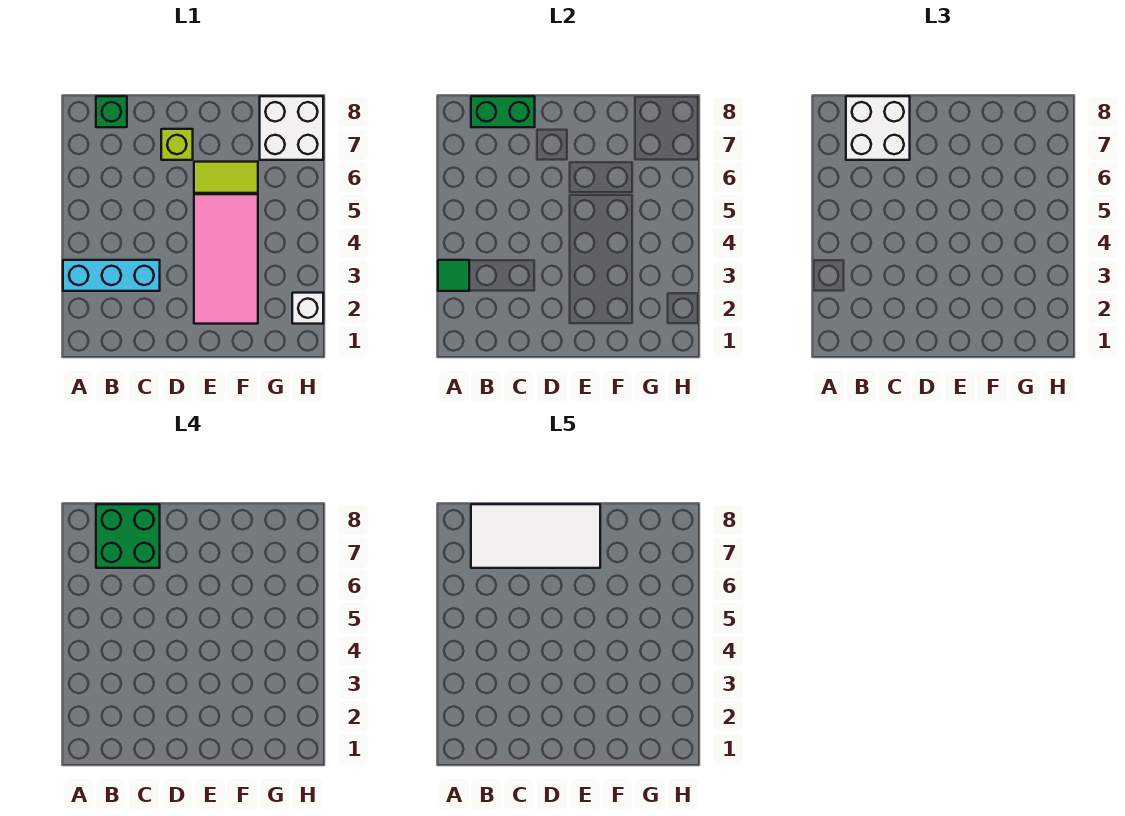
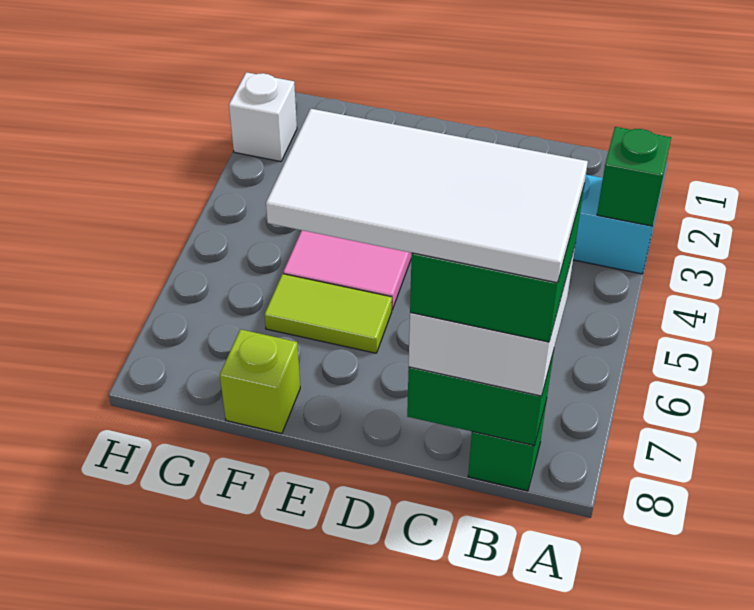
green tile A3 level 2 -> green brick A3 level 2
lime brick D7 level 1 -> lime brick F8 level 1
white brick G7:H8 level 1 -> none

